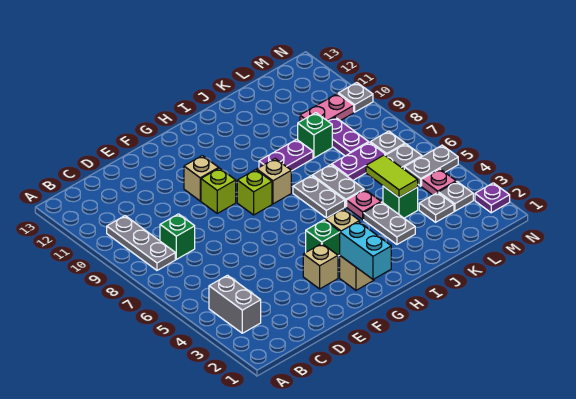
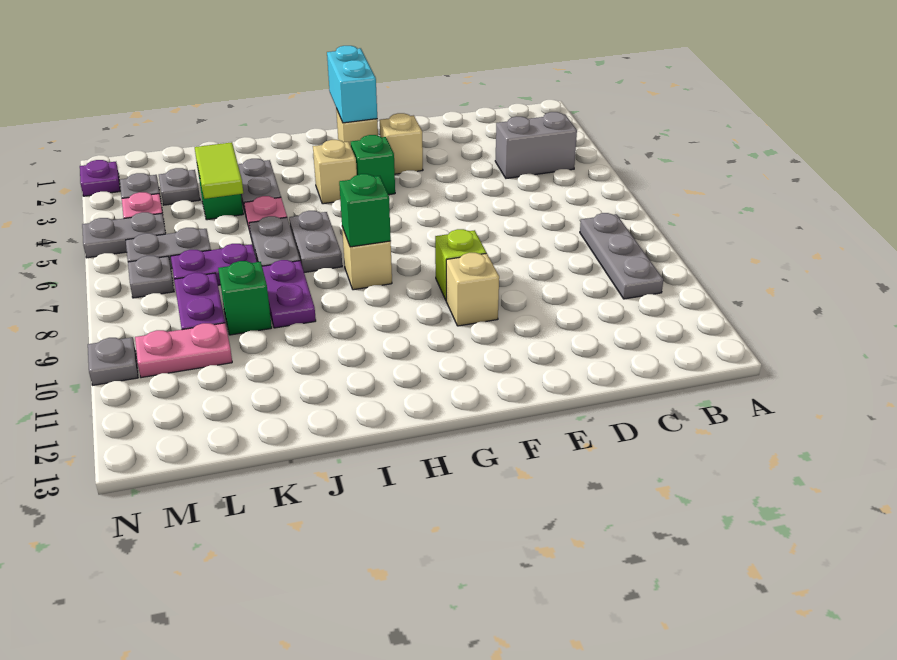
grey brick B3:B4 level 1 -> grey brick B4:C4 level 1
green brick C8 level 1 -> green brick H8 level 2
lime brick G8 level 1 -> none
purple plate I9:J9 level 1 -> purple plate J8:J9 level 1

